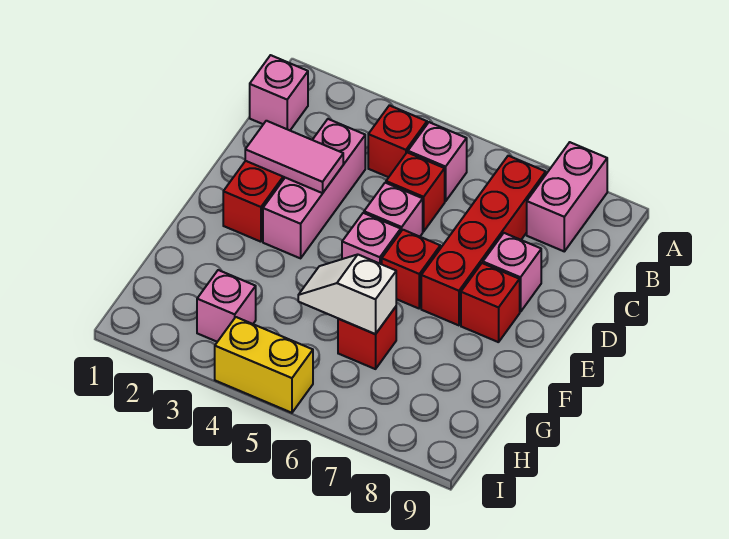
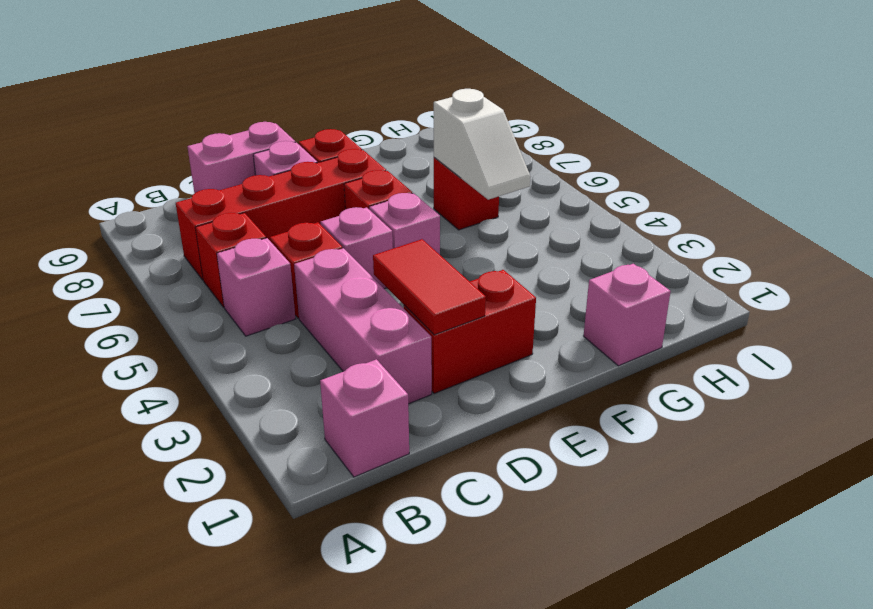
pink brick A8:B8 level 1 -> pink brick C9:D9 level 1
red brick B4 level 1 -> red brick B6 level 1
pink brick C3:E3 level 1 -> pink brick C2:C4 level 1
pink tile D2:D3 level 2 -> red tile D2:D3 level 2
pink brick H3 level 1 -> pink brick G1 level 1
yellow brick I4:I5 level 1 -> none

